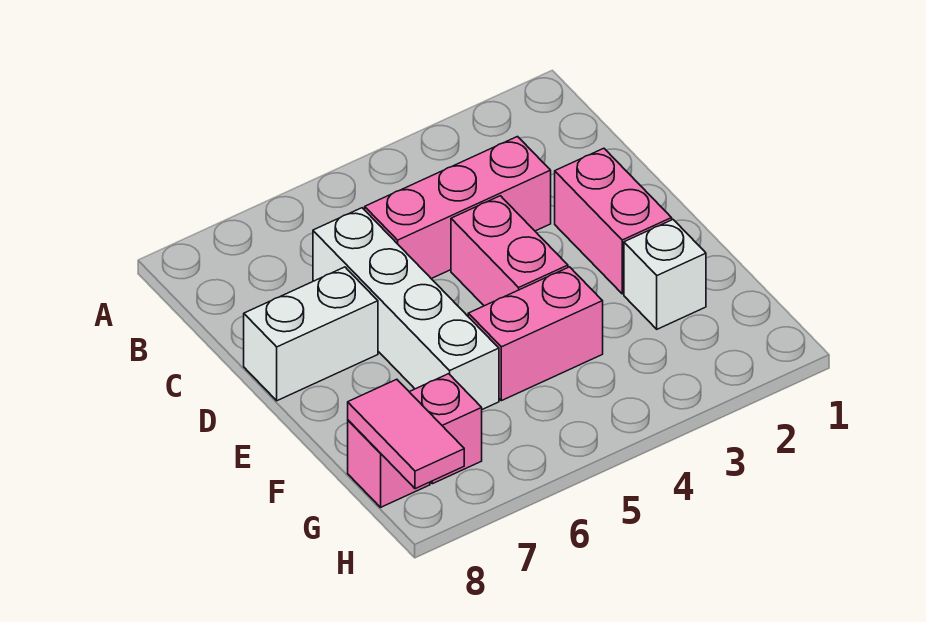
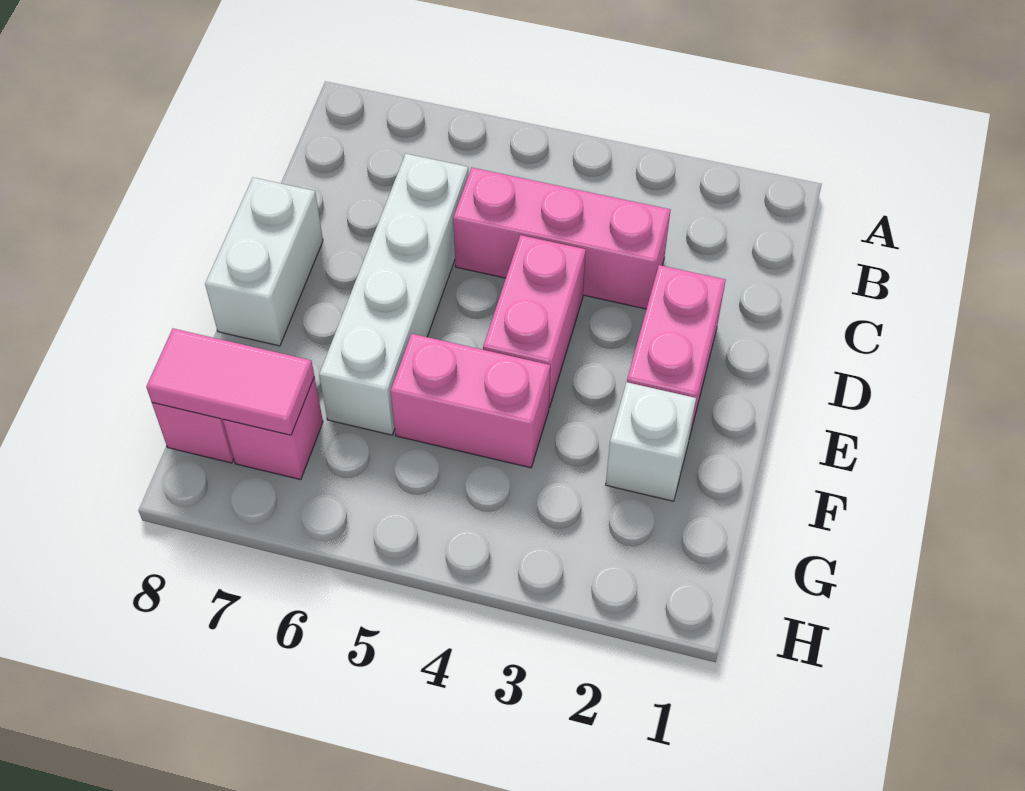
white brick D7:D8 level 1 -> white brick D8:E8 level 1
pink tile G8:H8 level 2 -> pink tile G7:G8 level 2

